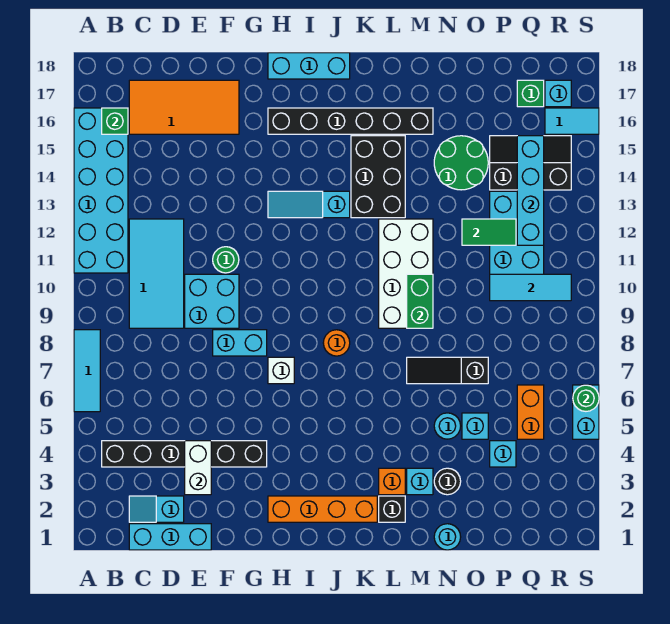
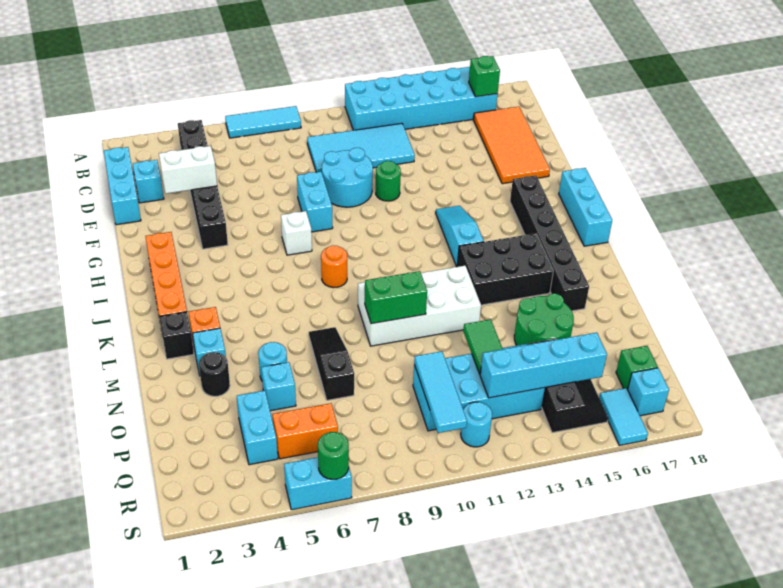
cyan brick E9:F10 level 1 -> cyan round brick E9:F10 level 1
cyan round brick N1 level 1 -> cyan round brick R11 level 1
cyan brick P4 level 1 -> cyan brick P4:Q4 level 1

